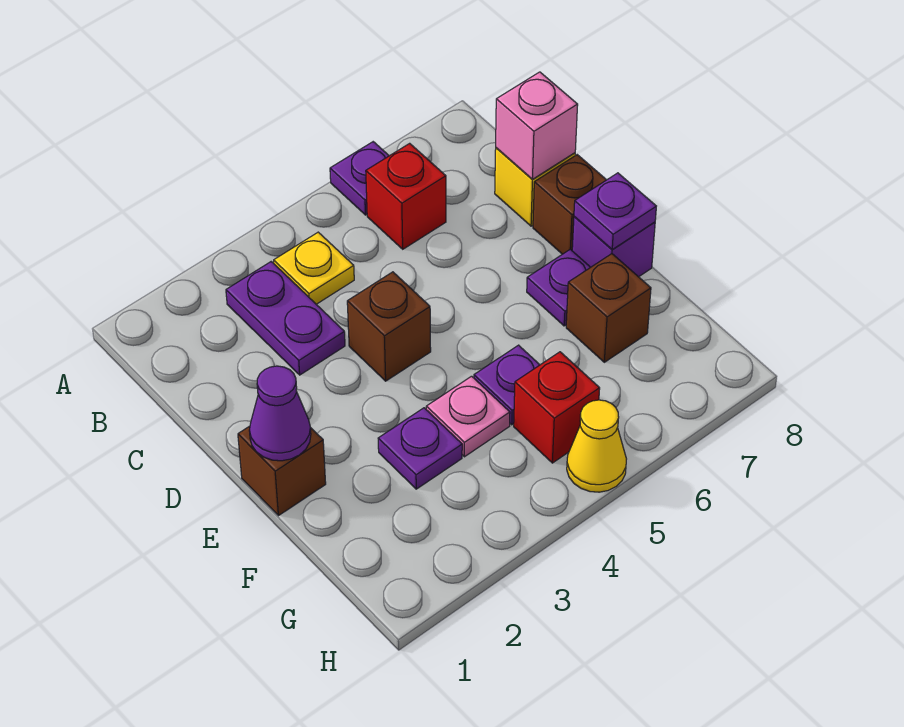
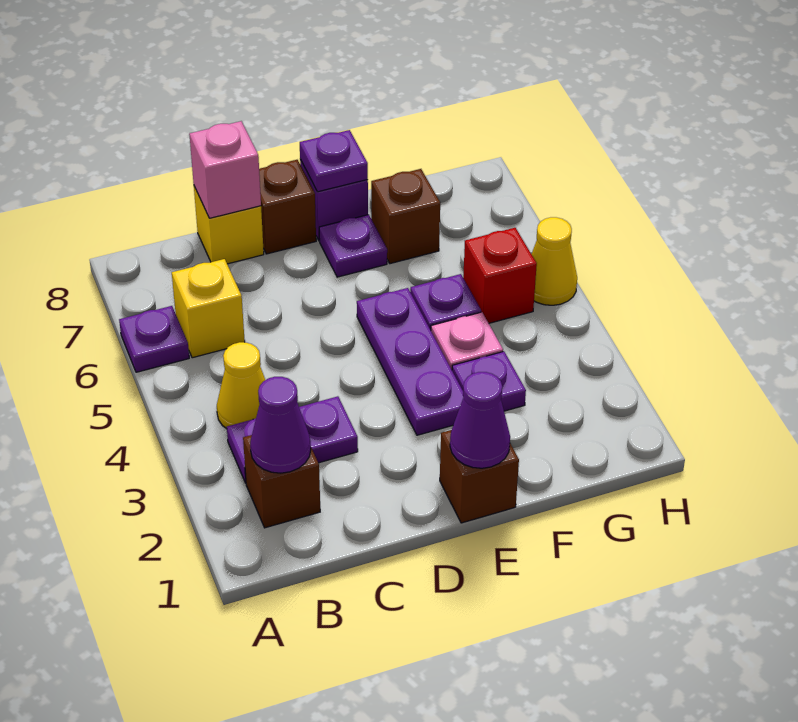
none -> purple cone B2 level 2
yellow plate B4 level 1 -> yellow cone B4 level 1
red brick B6 level 1 -> yellow brick B6 level 1
brown brick D4 level 1 -> brown brick B2 level 1
none -> purple plate E3:E5 level 1

